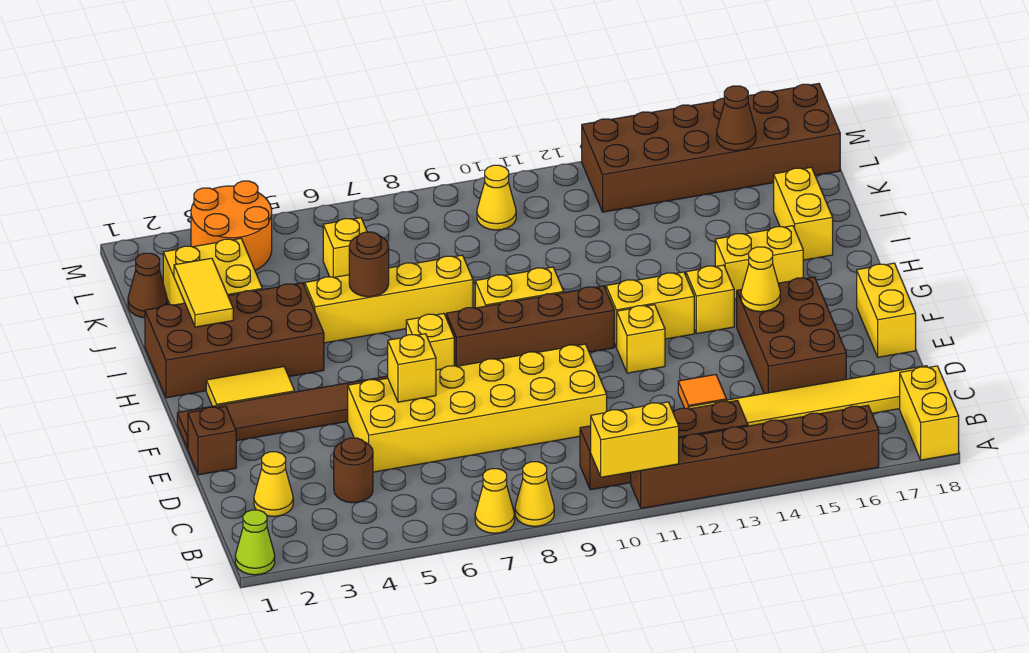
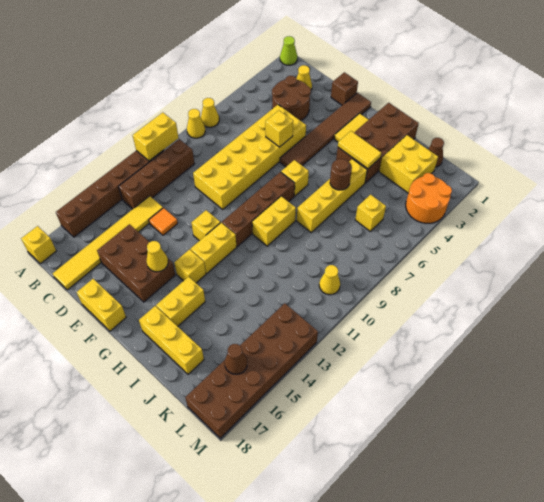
yellow brick A18:B18 level 1 -> yellow brick A18 level 1
brown round brick C4 level 1 -> brown round brick C3:D4 level 1
yellow tile I2:J2 level 2 -> yellow tile H4:I4 level 2
yellow brick I17:J17 level 1 -> yellow brick H17:J17 level 1

